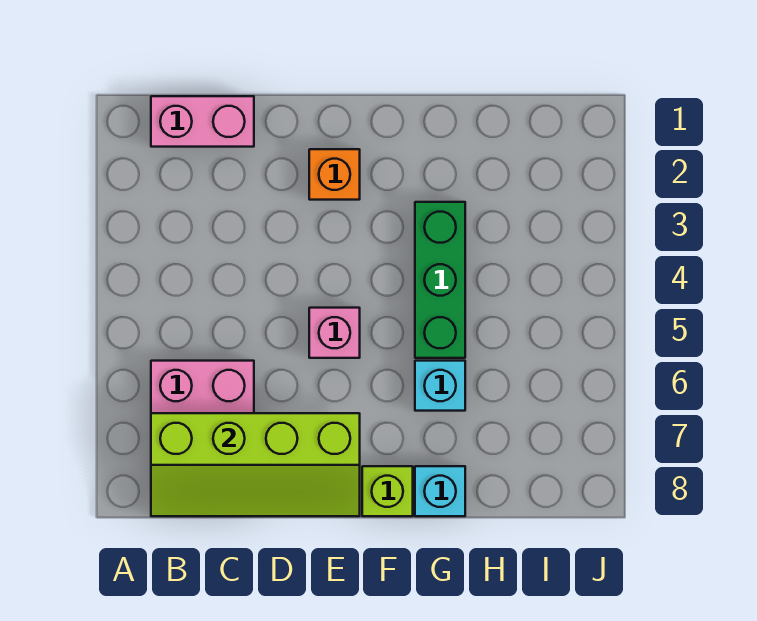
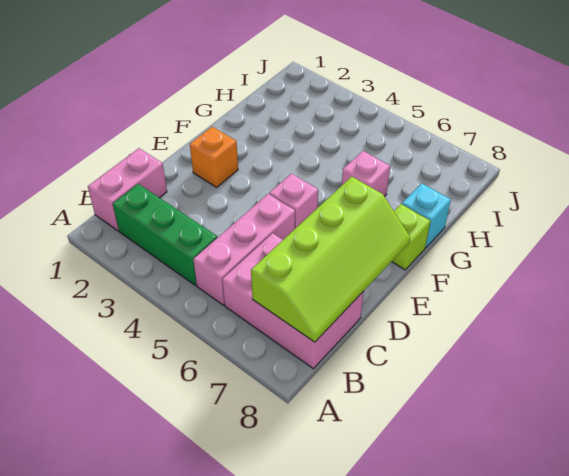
none -> pink brick B5:D5 level 1
green brick G3:G5 level 1 -> green brick B2:B4 level 1
cyan brick G6 level 1 -> pink brick G6 level 1

